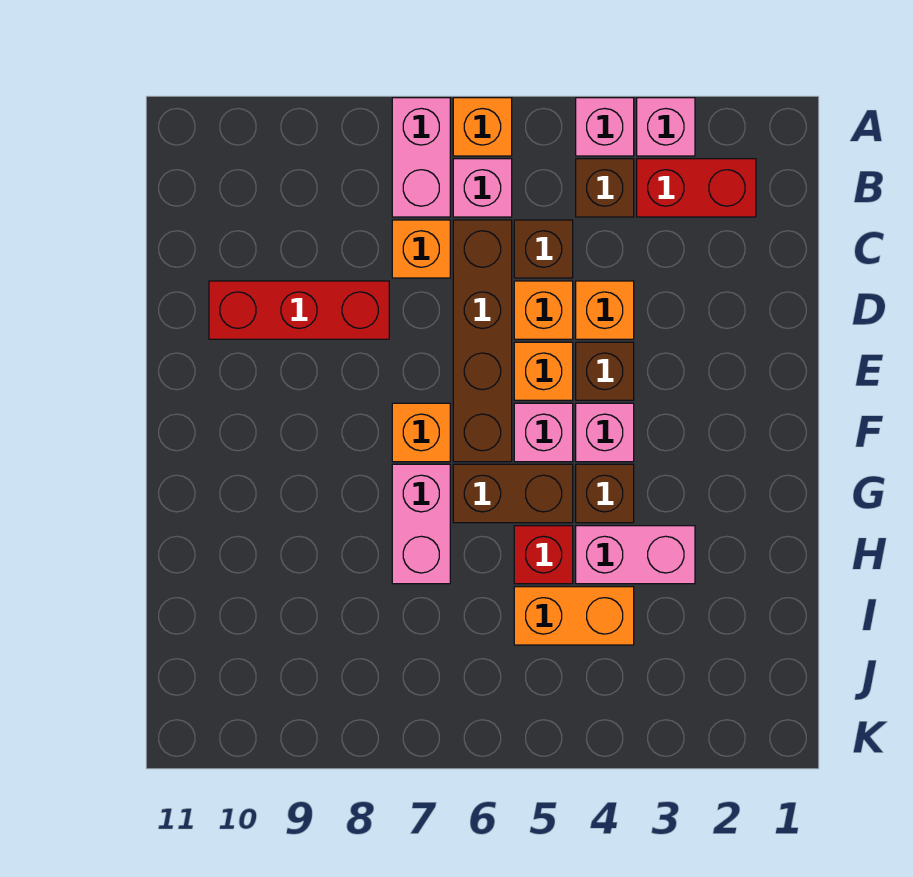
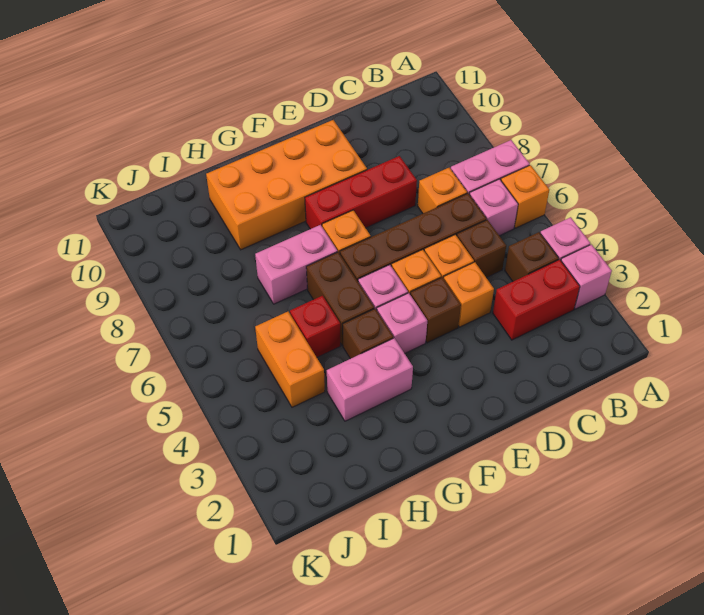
red brick B2:B3 level 1 -> red brick B3:C3 level 1
red brick D8:D10 level 1 -> red brick D8:F8 level 1
none -> orange brick E9:H10 level 1
pink brick H3:H4 level 1 -> pink brick G3:H3 level 1

